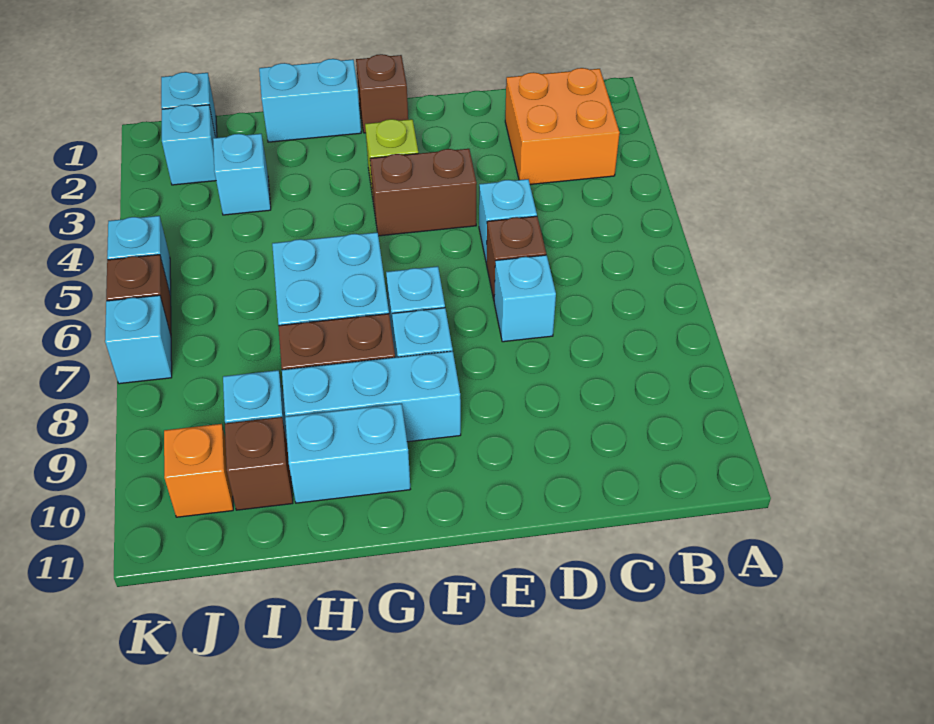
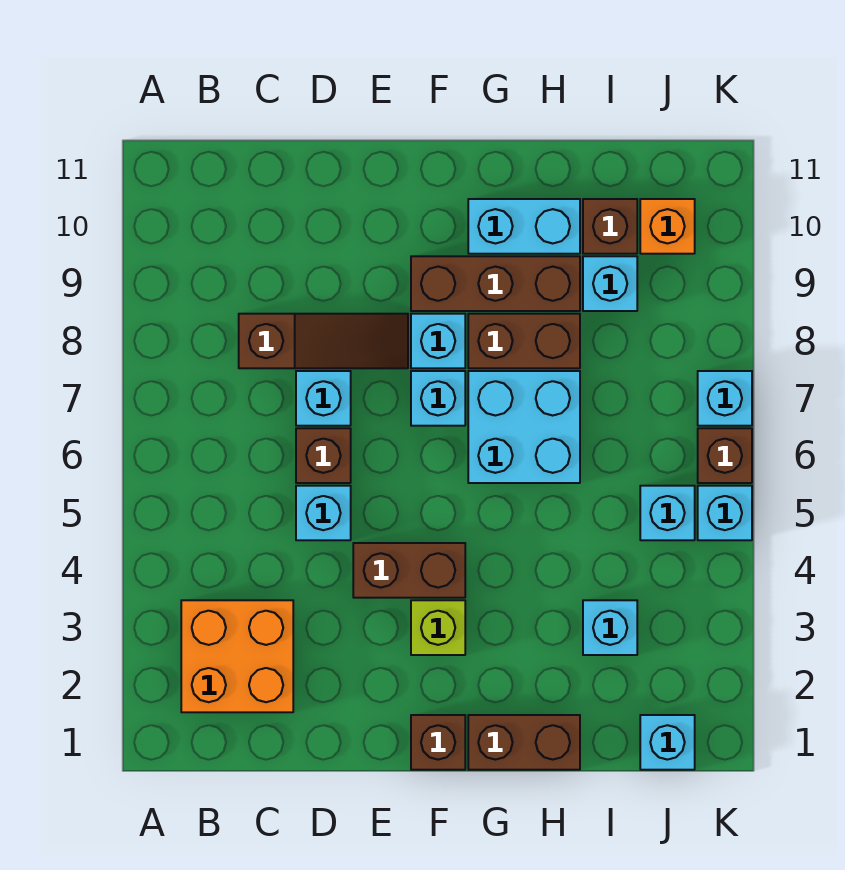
none -> brown slope C8:E8 level 1 top C
cyan brick F9:H9 level 1 -> brown brick F9:H9 level 1
cyan brick G1:H1 level 1 -> brown brick G1:H1 level 1
cyan brick J2 level 1 -> cyan brick J5 level 1

